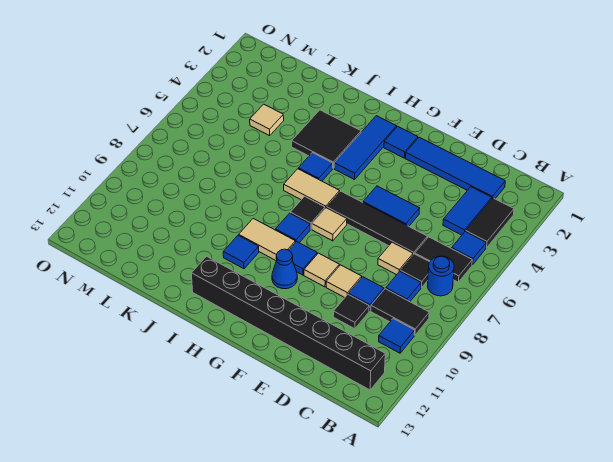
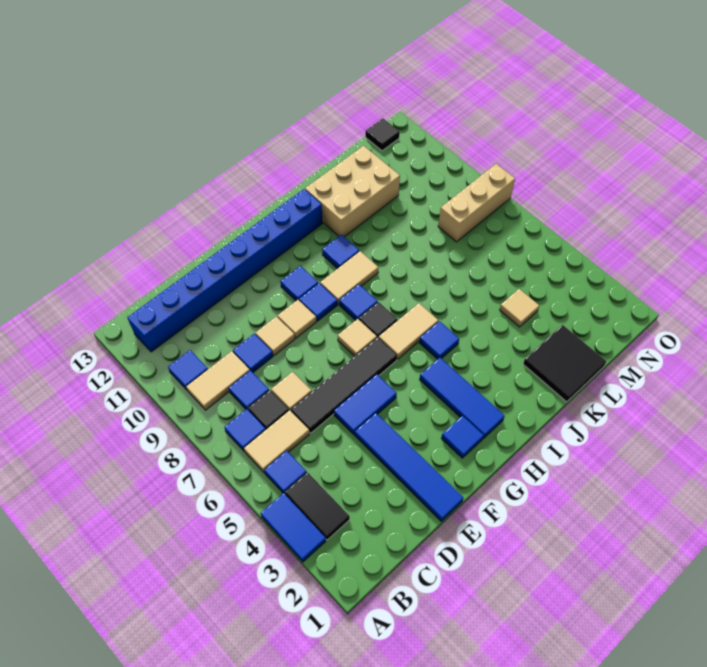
black tile B6:C6 level 1 -> tan tile B6:C6 level 1
blue round brick B7 level 1 -> blue tile B7 level 1
black tile B9:C9 level 1 -> tan tile B9:C9 level 1
black brick B12:I12 level 1 -> blue brick B12:I12 level 1
blue tile C2:F2 level 1 -> blue tile E1:E4 level 1
blue tile C3:C4 level 1 -> blue tile A3:A4 level 1
black tile D10 level 1 -> black tile N13 level 1
blue cone G10 level 1 -> blue tile G10 level 1
black tile I3:J4 level 1 -> black tile K1:L2 level 1
none -> tan brick J11:L12 level 1
none -> tan brick M8:O8 level 1

